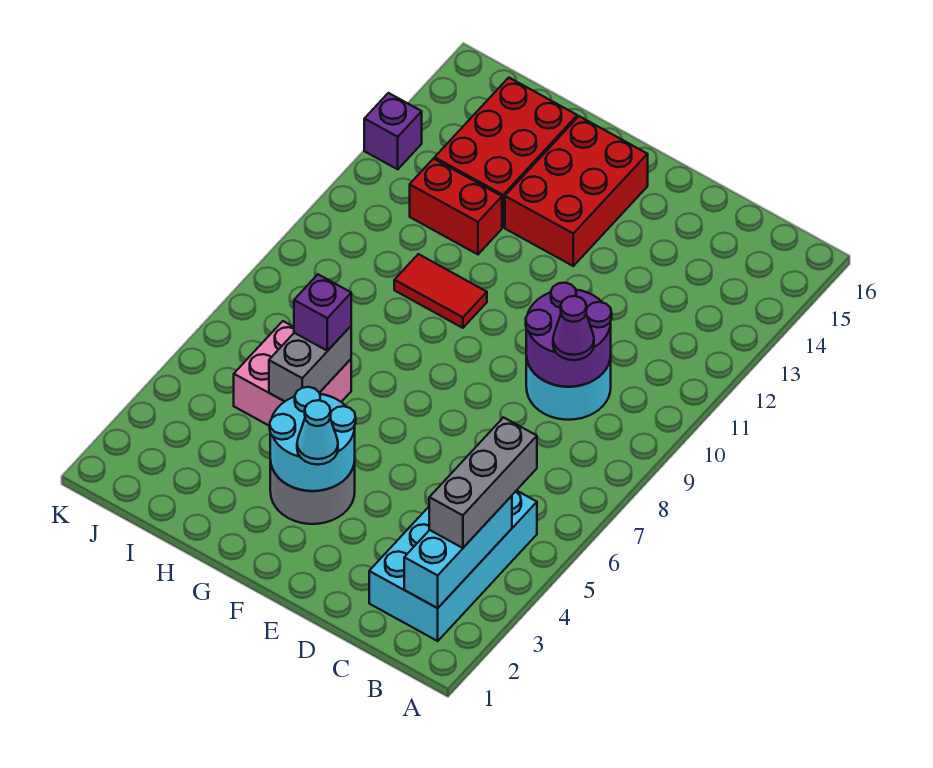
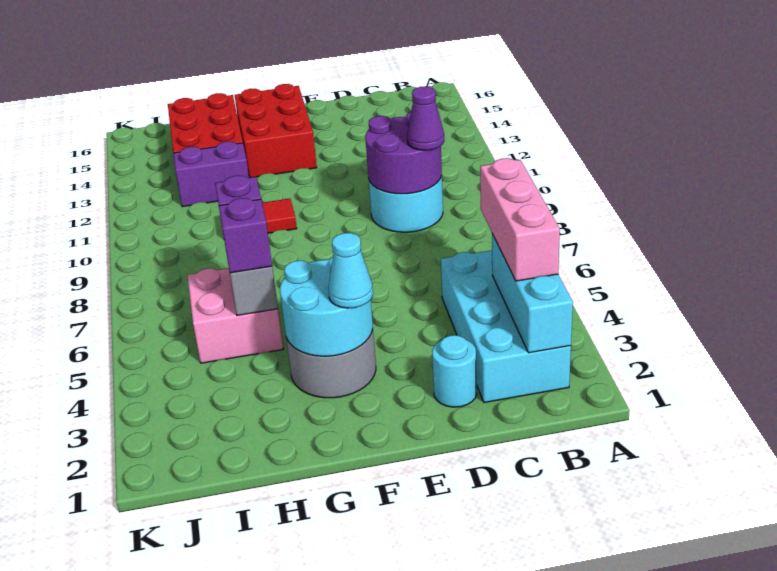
grey brick B3:B5 level 3 -> pink brick B3:B5 level 3
none -> cyan round brick D2 level 1
red brick H12:I12 level 1 -> purple brick H12:I12 level 1
purple brick K13 level 1 -> purple brick H5 level 3

